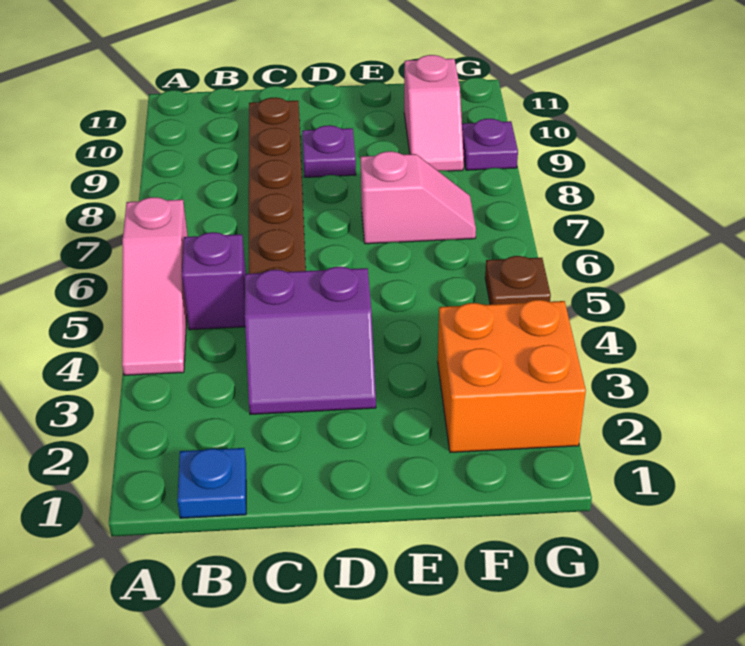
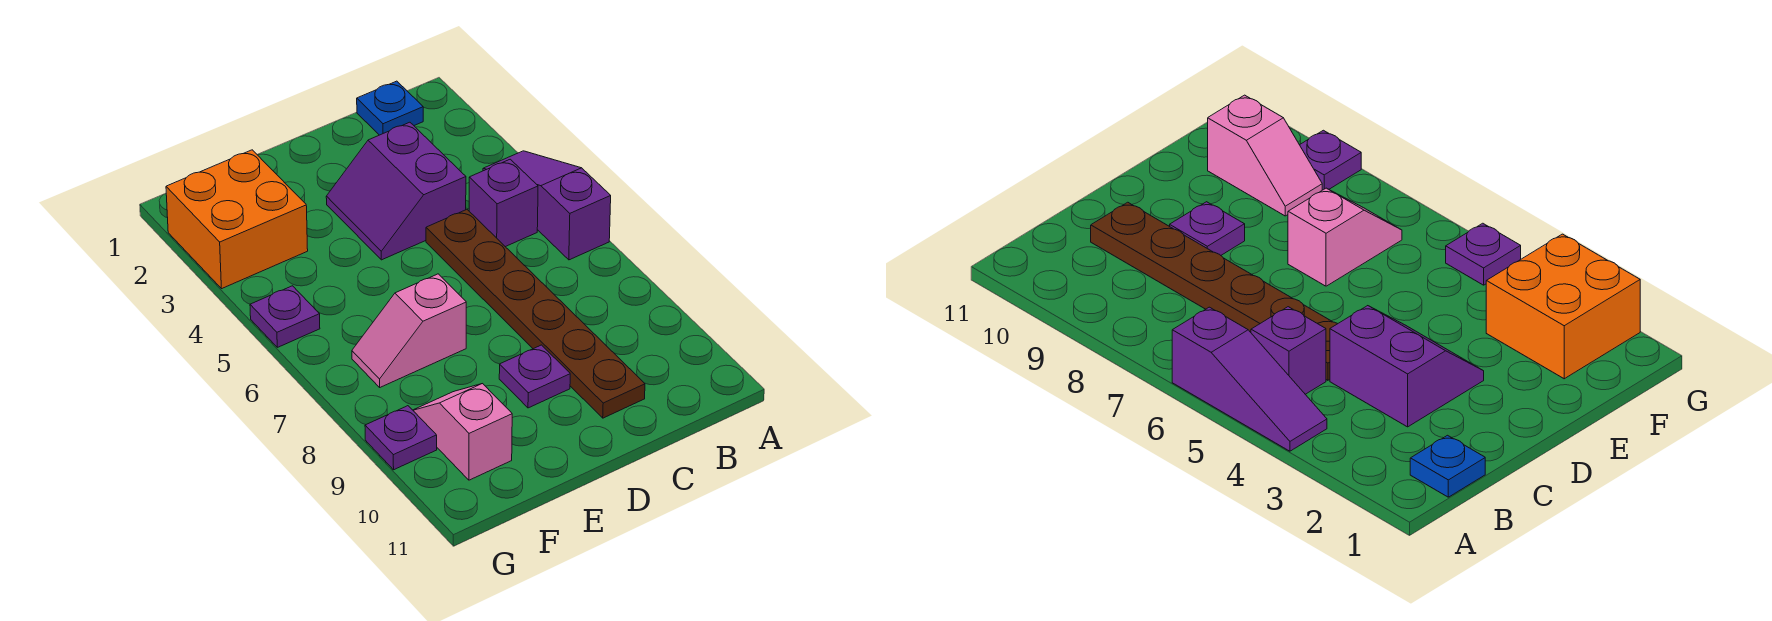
pink slope A4:A6 level 1 top 6 -> purple slope A4:A6 level 1 top 6
purple slope C3:D4 level 1 top 4 -> purple slope C3:D4 level 1 top C
brown plate G5 level 1 -> purple plate G5 level 1

